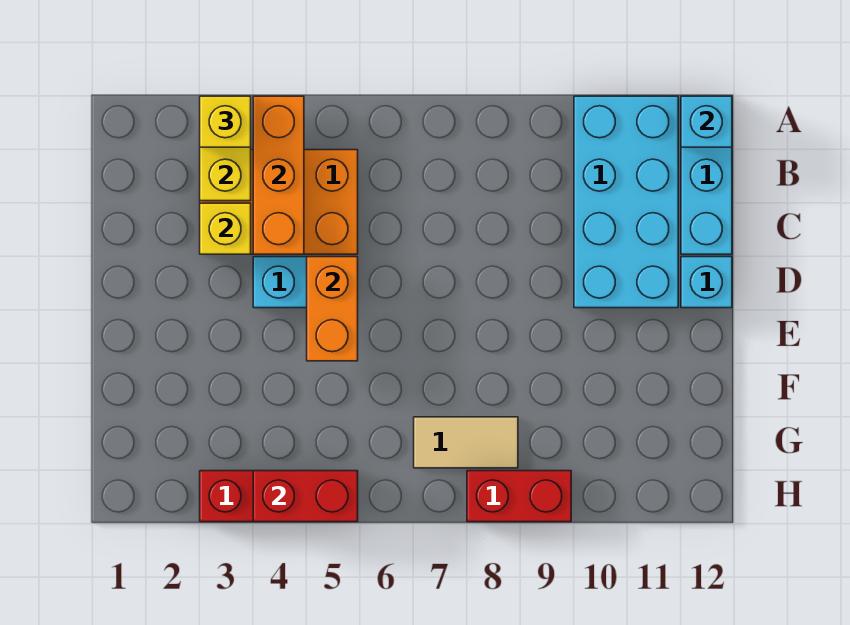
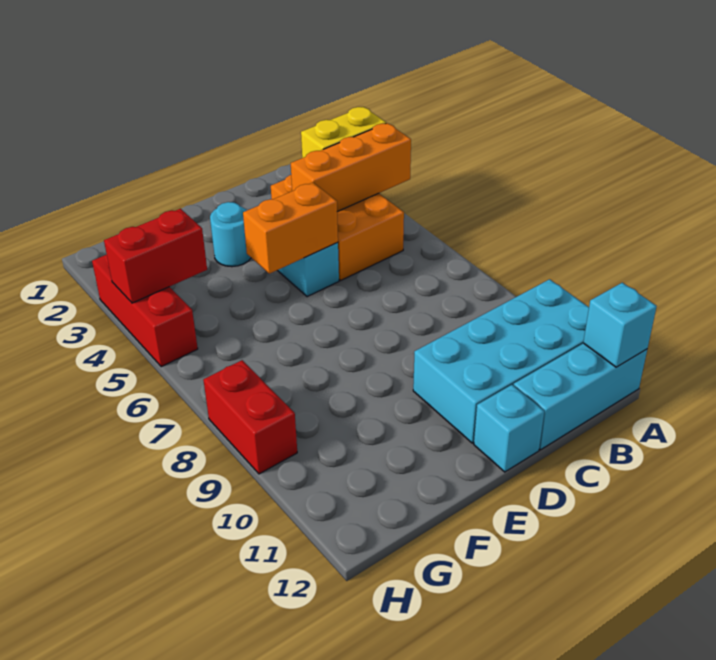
yellow brick A3 level 3 -> none
yellow brick C3 level 2 -> none
none -> cyan round brick E3 level 1
tan tile G7:G8 level 1 -> none
red brick H4:H5 level 2 -> red brick G4:H4 level 2

